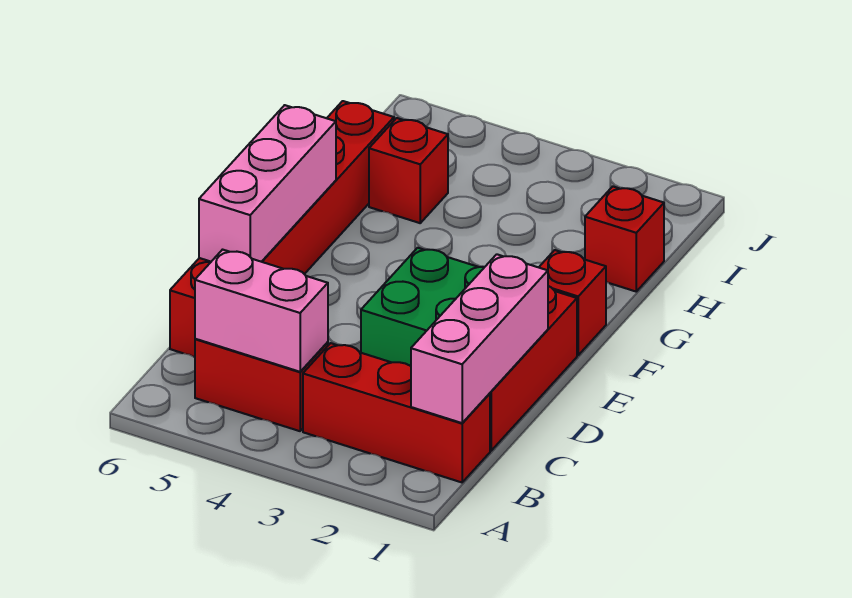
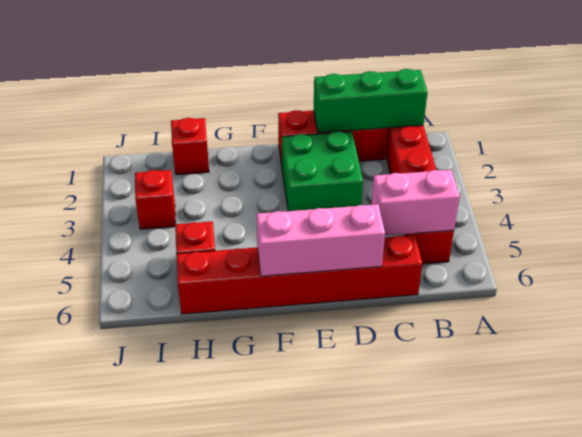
pink brick B1:D1 level 2 -> green brick B1:D1 level 2
pink brick B4:B5 level 2 -> pink brick B5:C5 level 2
red brick F1 level 1 -> red brick I3 level 1

